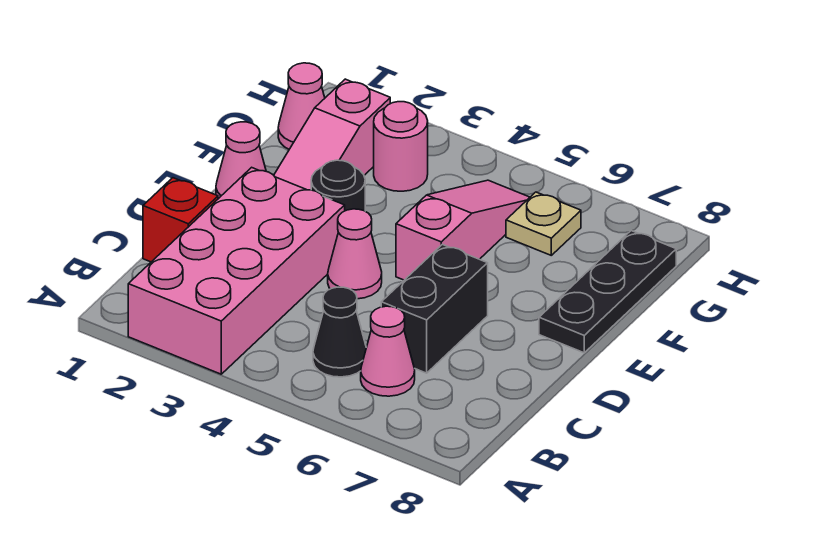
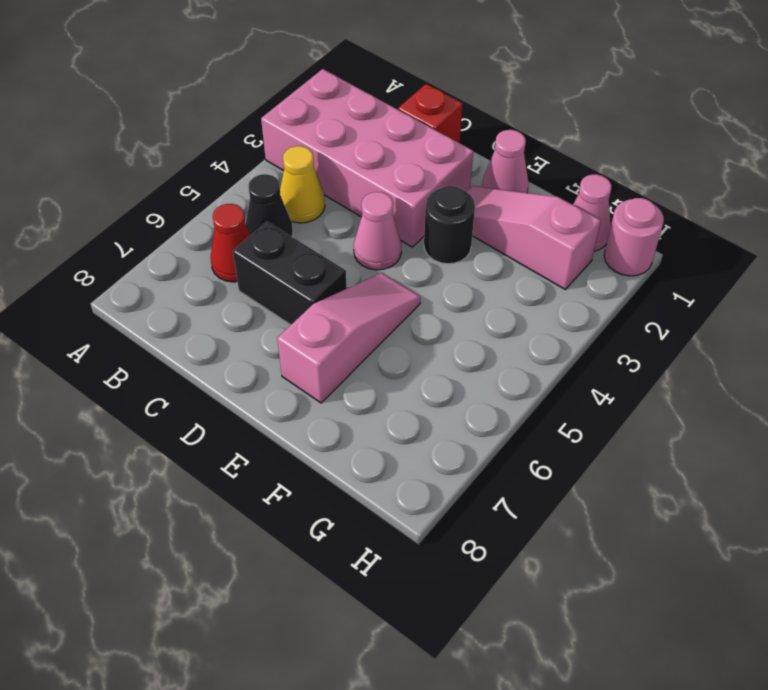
none -> yellow cone B4 level 1
pink cone B6 level 1 -> red cone B6 level 1
pink slope E5:G5 level 1 top E -> pink slope E5:E7 level 1 top 7
black plate E8:G8 level 1 -> none
pink round brick G3 level 1 -> pink round brick H1 level 1
tan plate G6 level 1 -> none

